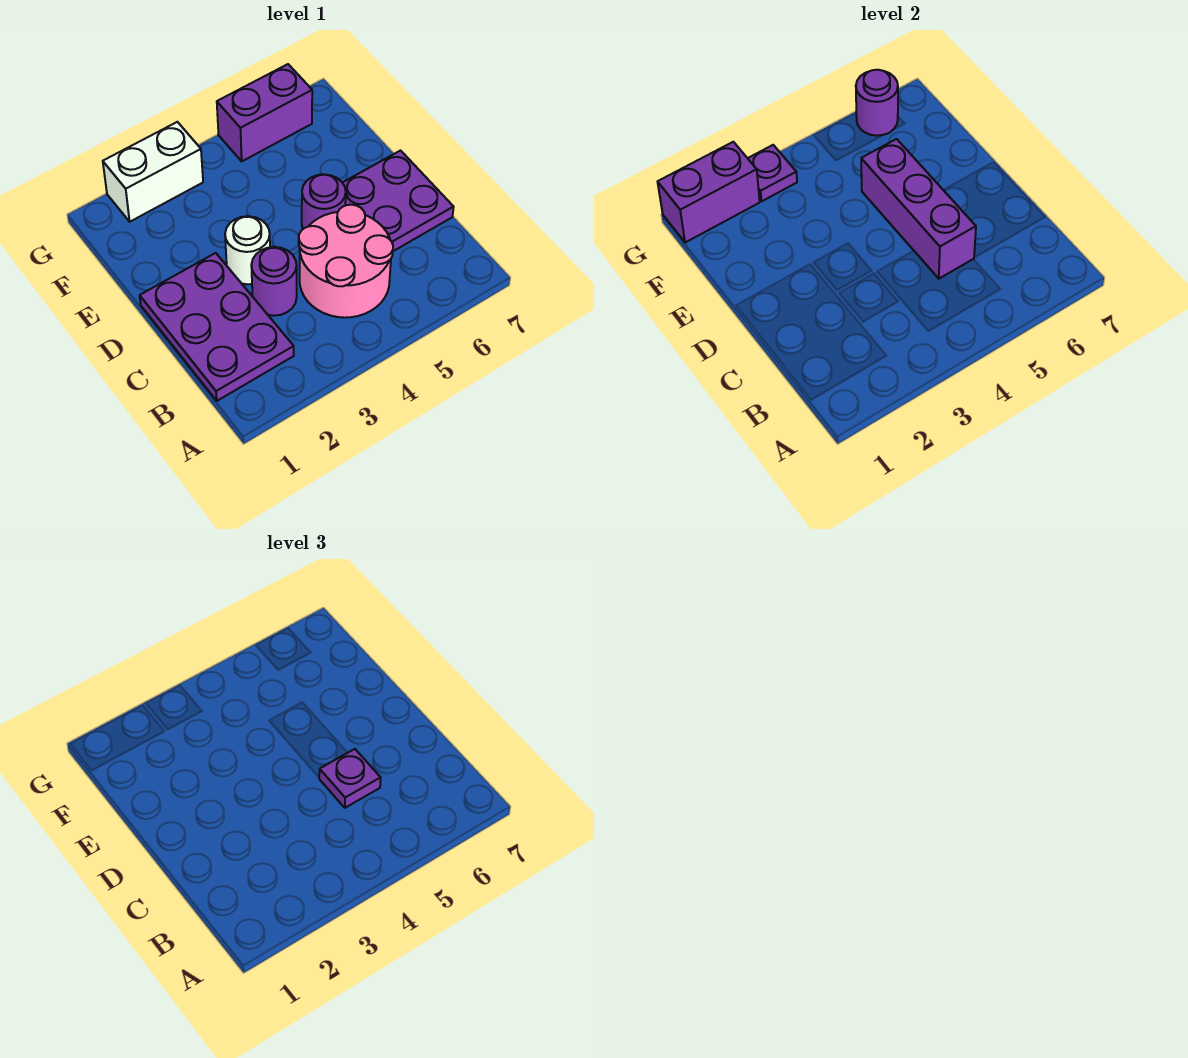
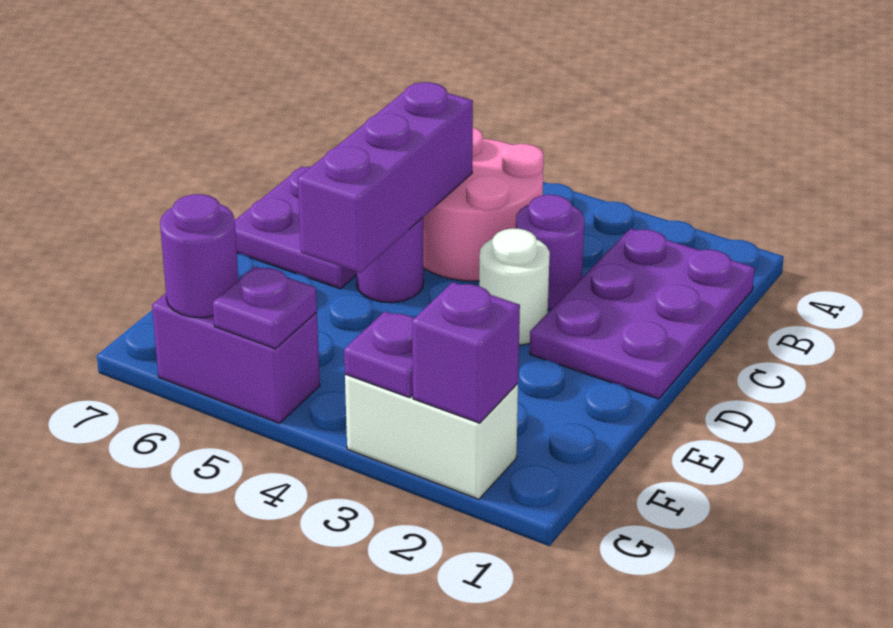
purple plate C5 level 3 -> purple plate G5 level 2
purple brick G1:G2 level 2 -> purple brick G2 level 2

